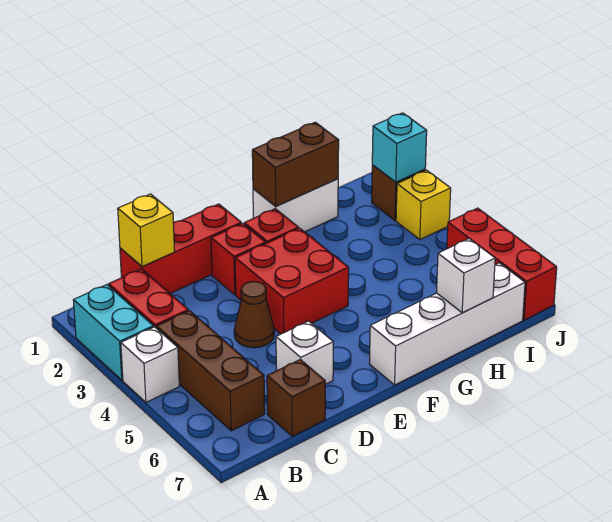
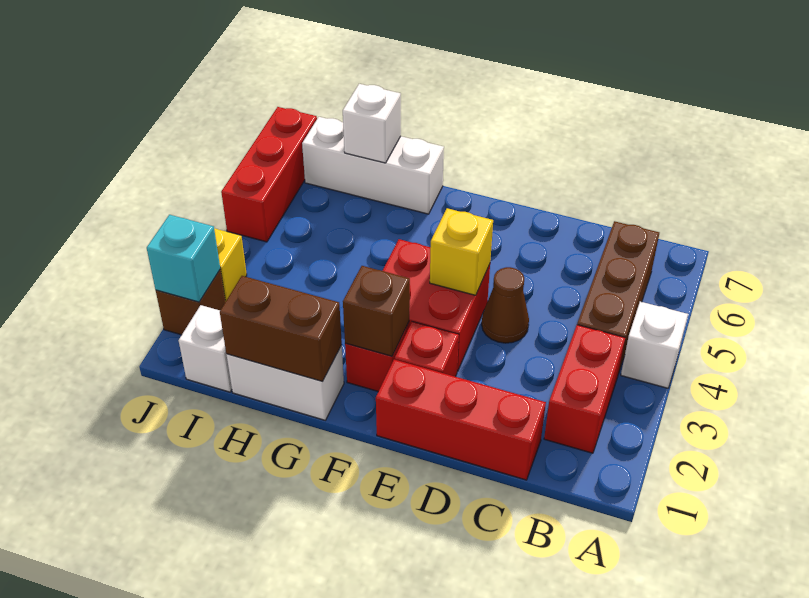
cyan brick A2:A3 level 1 -> none
yellow brick C1 level 2 -> yellow brick E4 level 2
brown brick C7 level 1 -> brown brick F2 level 2
white brick D6 level 1 -> white brick I1 level 1
white brick F7:I7 level 1 -> white brick G7:I7 level 1

